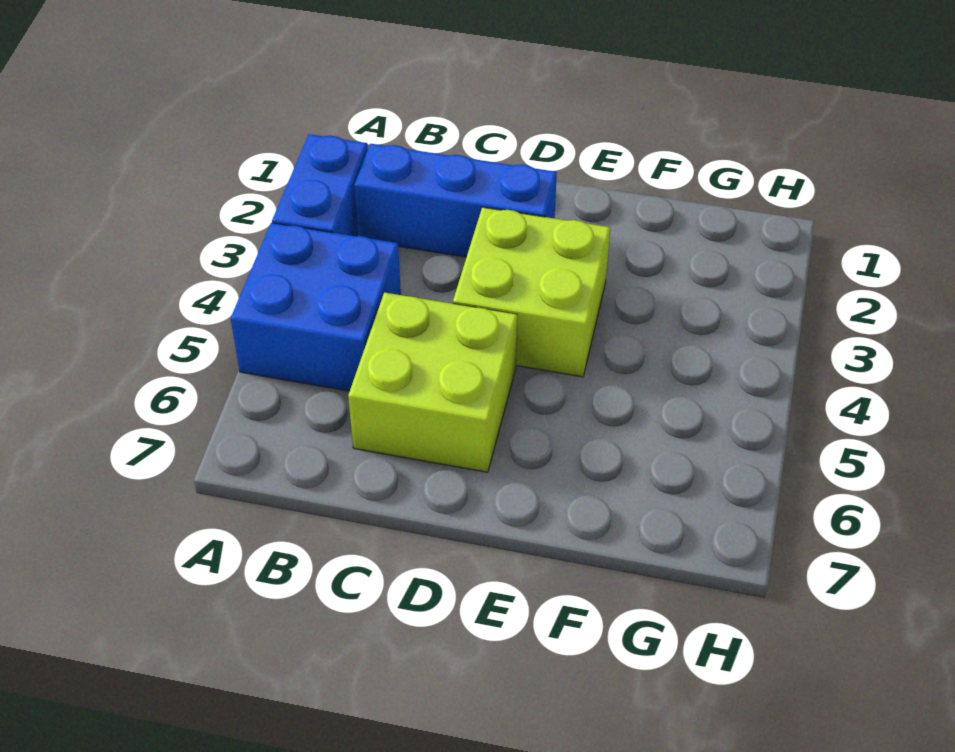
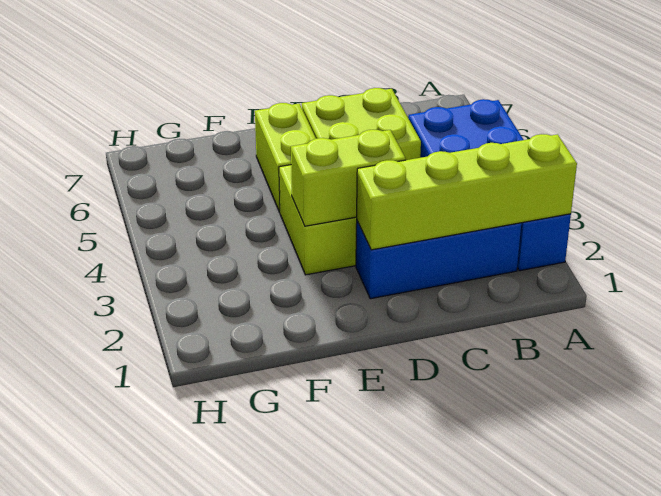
none -> lime brick A2:D2 level 2
none -> lime brick D3:E3 level 2
none -> lime brick E5:E6 level 1

